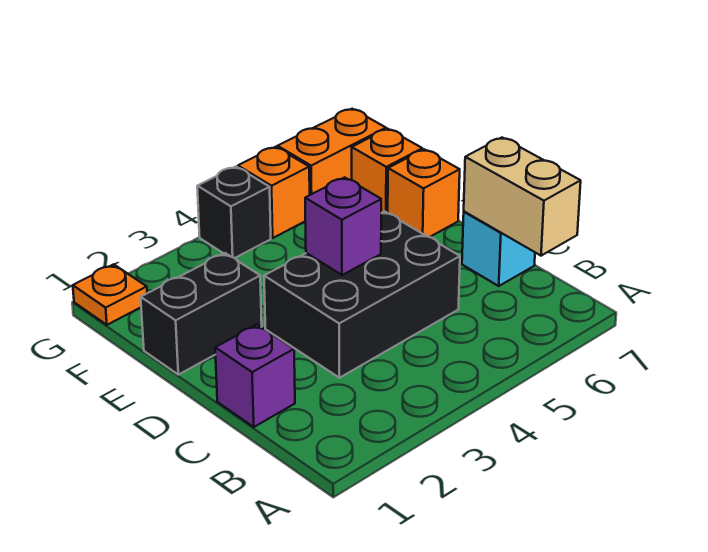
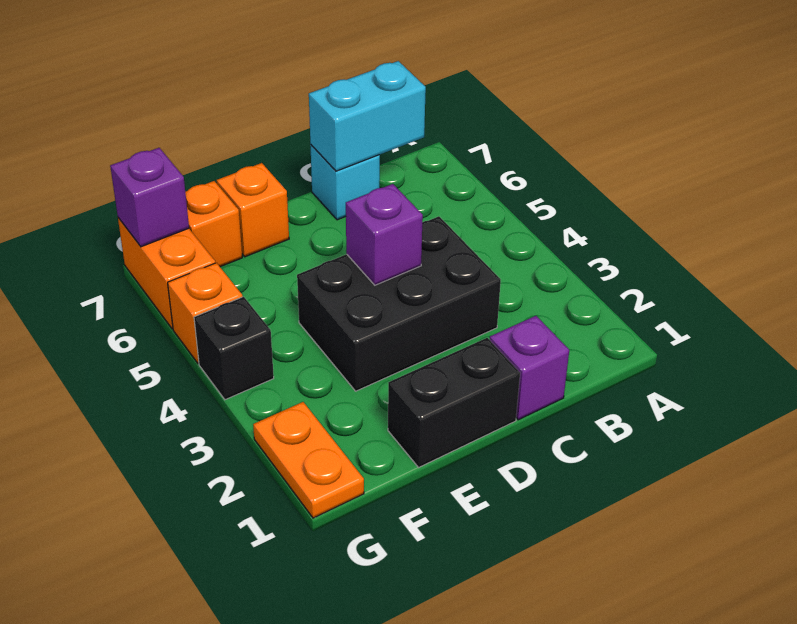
tan brick B7:C7 level 2 -> cyan brick B7:C7 level 2
black brick C3:D5 level 1 -> black brick C3:E4 level 1
black brick E1:E2 level 1 -> black brick D1:E1 level 1
orange plate G1 level 1 -> orange plate G1:G2 level 1
none -> purple brick G7 level 2

